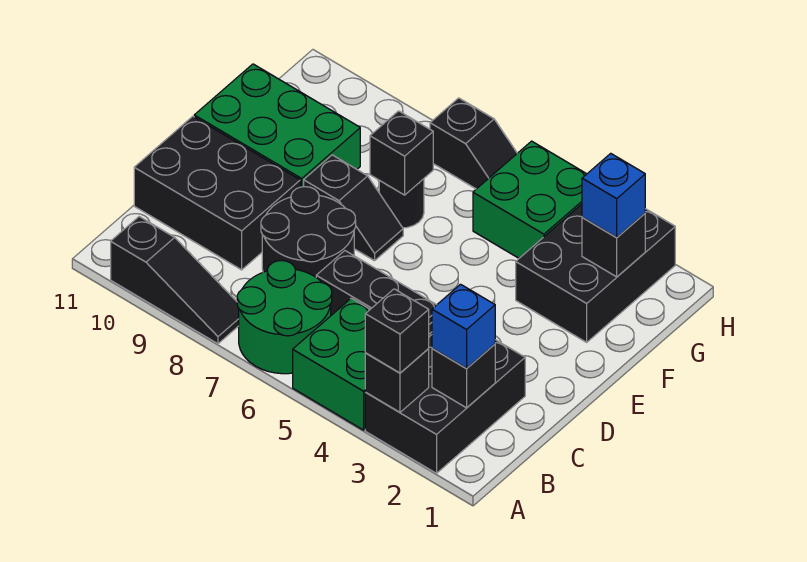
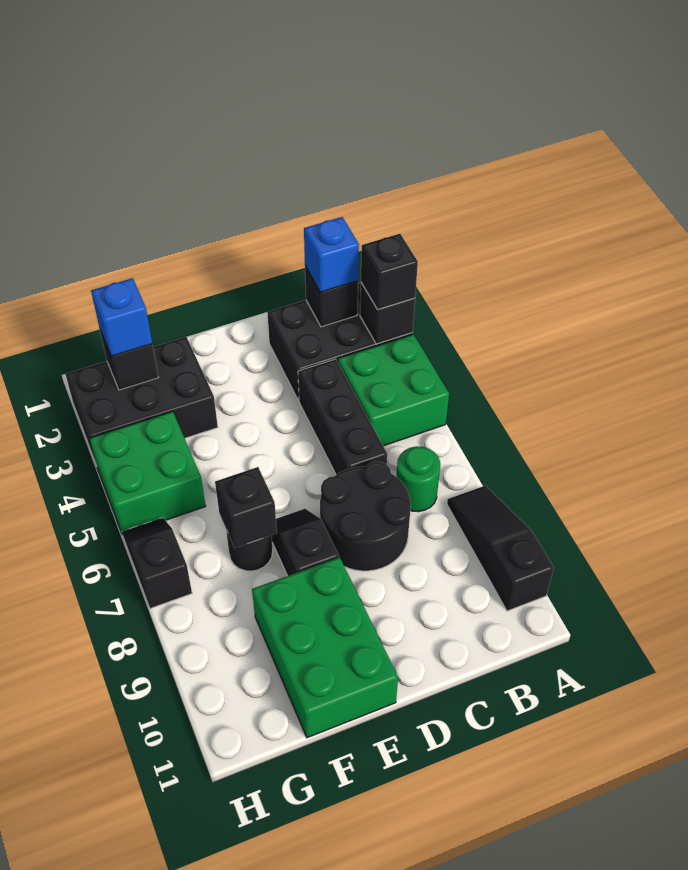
green round brick A6:B7 level 1 -> green round brick B7 level 1
black brick C9:D11 level 1 -> none

